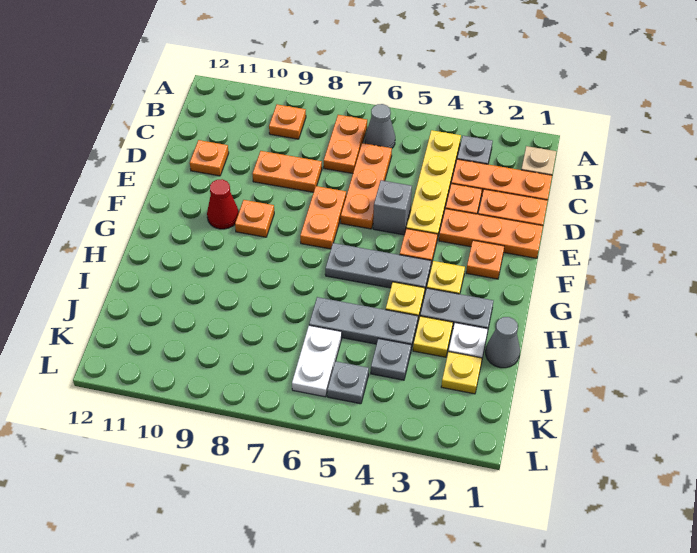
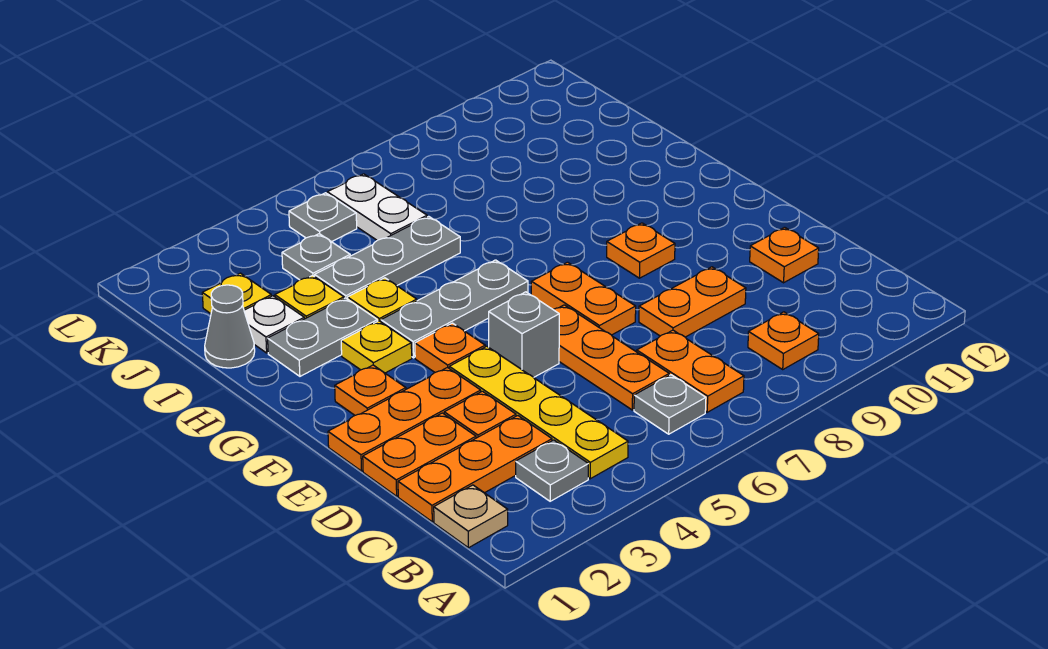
grey cone B6 level 1 -> grey plate B6 level 1
red cone F10 level 1 -> none

